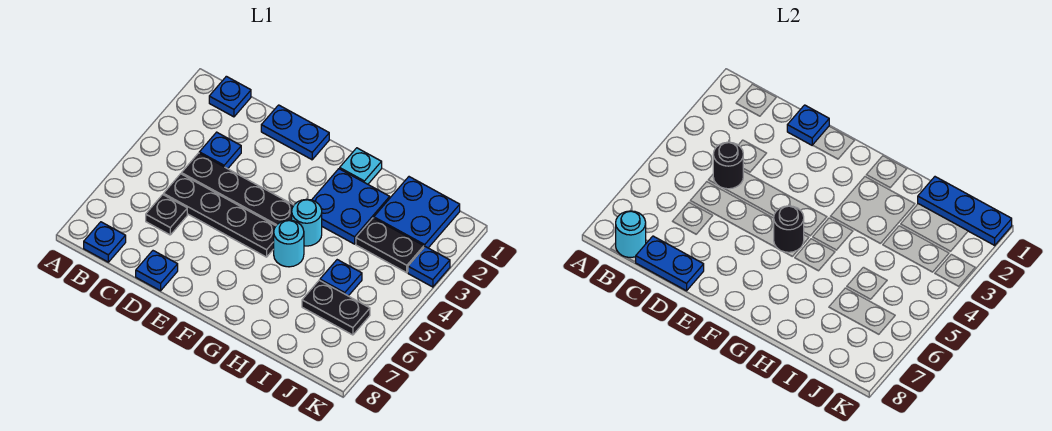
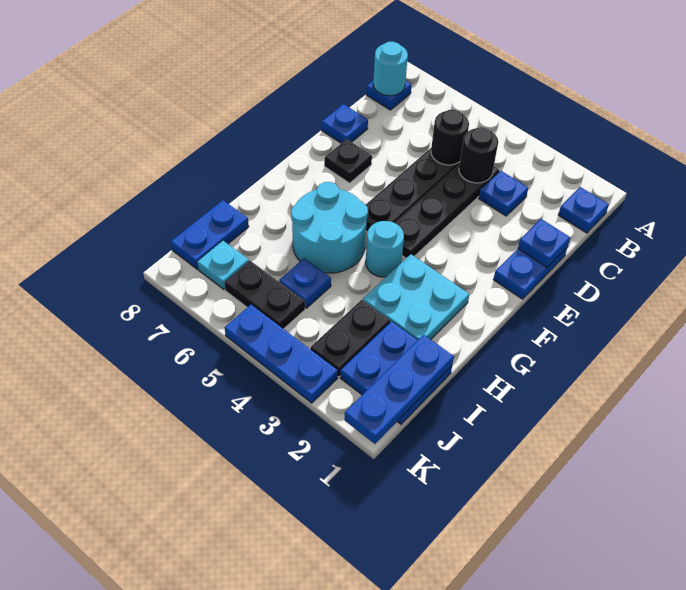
black plate C6 level 1 -> black plate E7 level 1
blue plate C8:D8 level 2 -> blue plate I8:J8 level 1
black round brick F5 level 2 -> black round brick C5 level 2
cyan plate G1 level 1 -> cyan plate J7 level 1
blue plate G2:H3 level 1 -> cyan plate G2:H3 level 1
cyan round brick G5 level 1 -> cyan round brick G5:H6 level 1
black plate I6:J6 level 1 -> black plate J5:J6 level 1
blue plate K3 level 1 -> blue plate K3:K5 level 1

